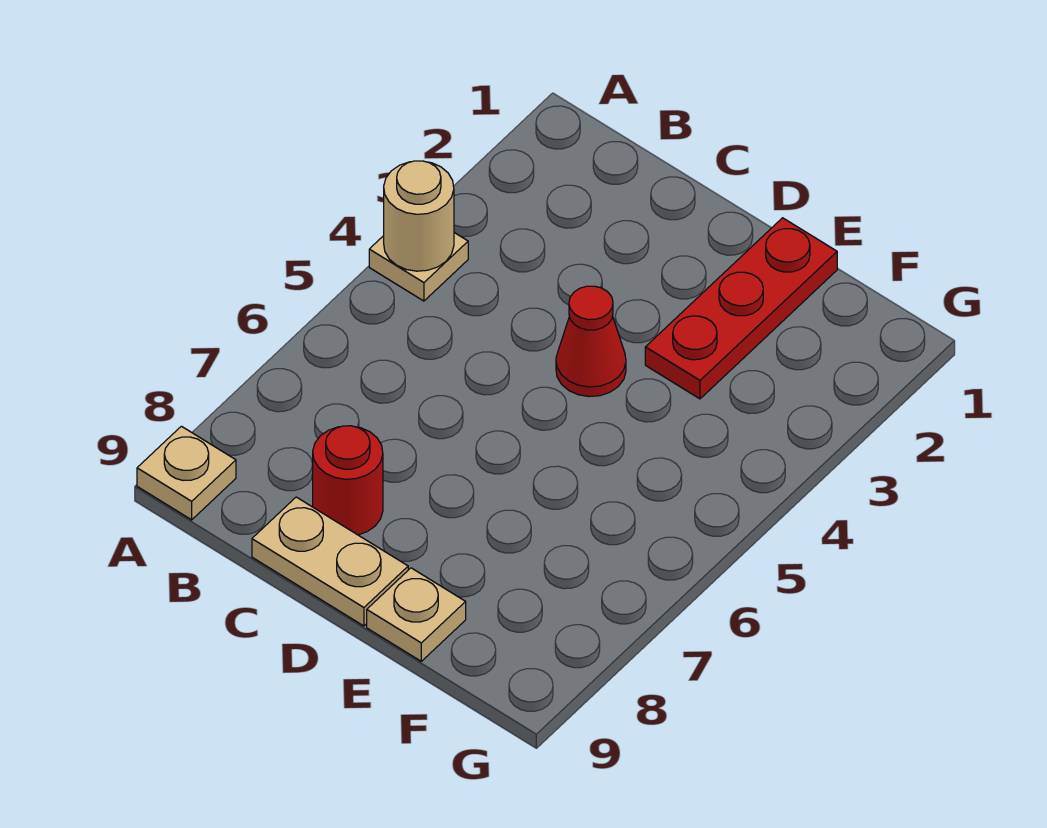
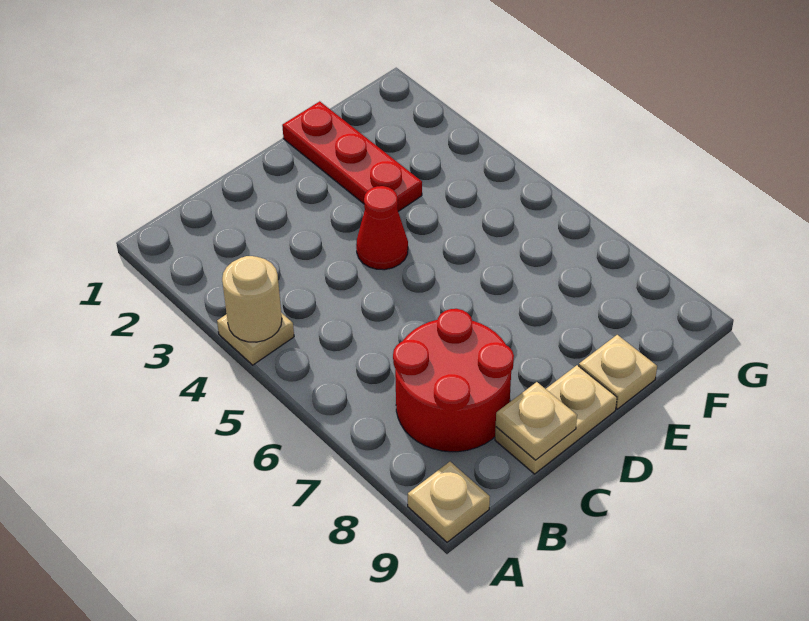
red round brick C8 level 1 -> red round brick B7:C8 level 1
none -> tan plate C9 level 2

